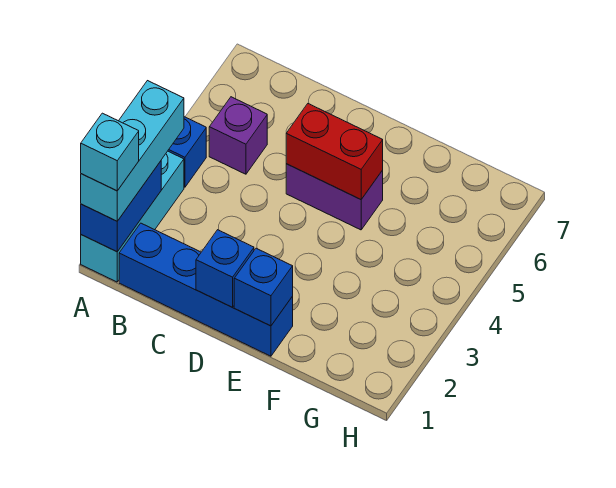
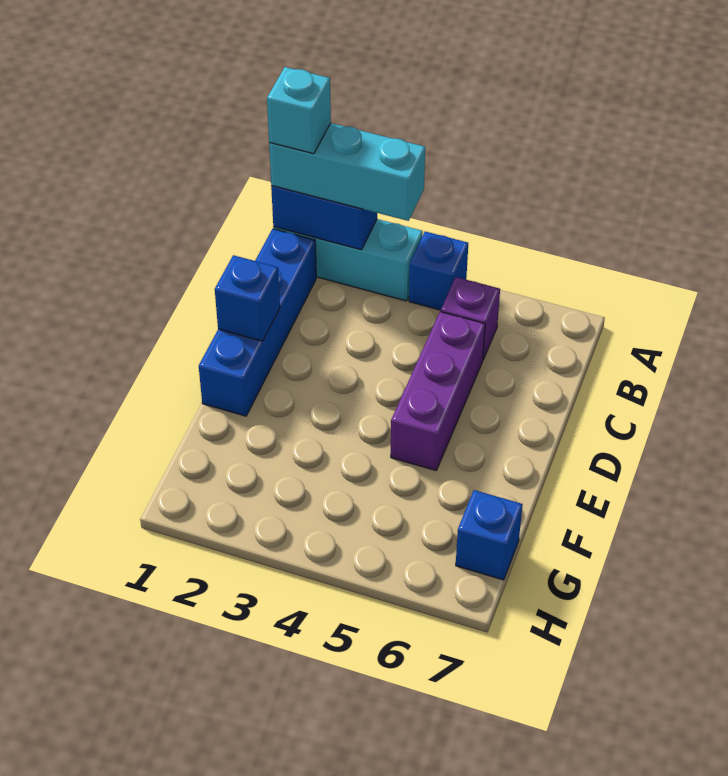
purple brick D5:E5 level 1 -> purple brick C5:E5 level 1
red brick D5:E5 level 2 -> none
blue brick E1 level 2 -> blue brick G7 level 1

